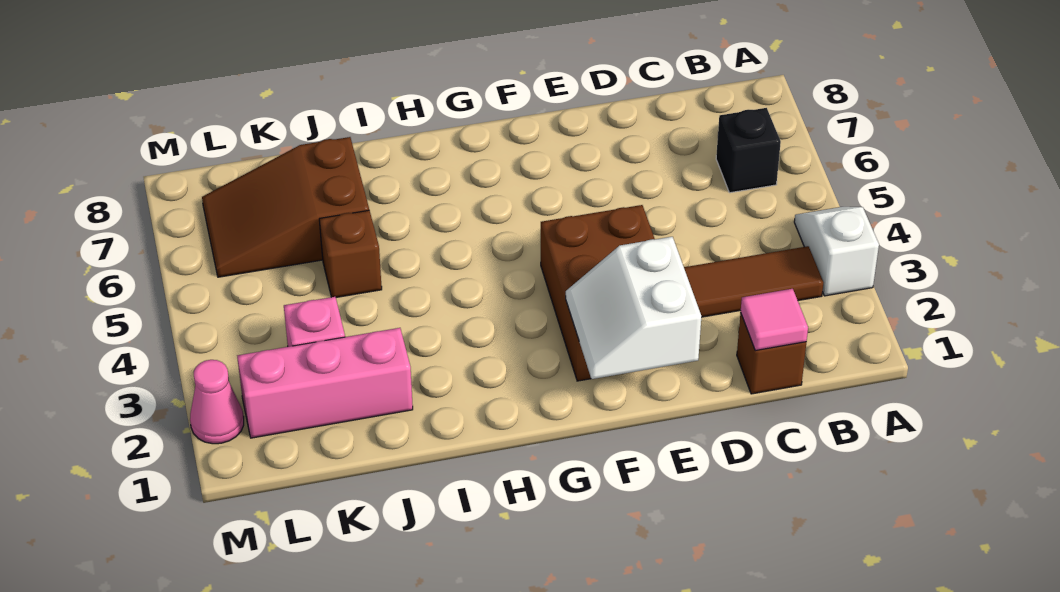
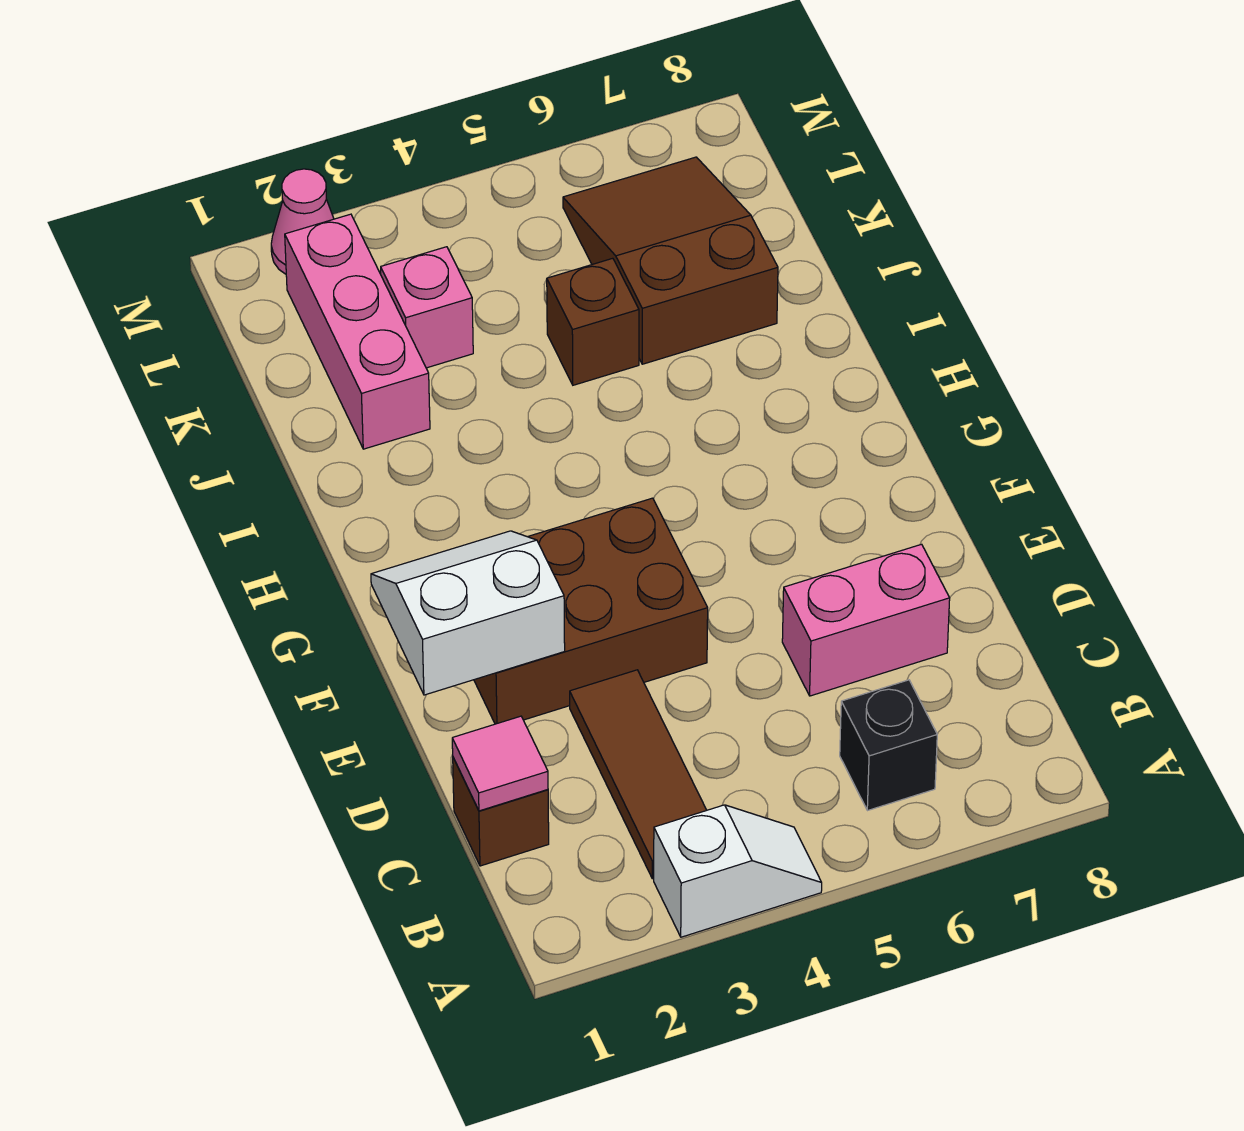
none -> pink brick D6:D7 level 1

